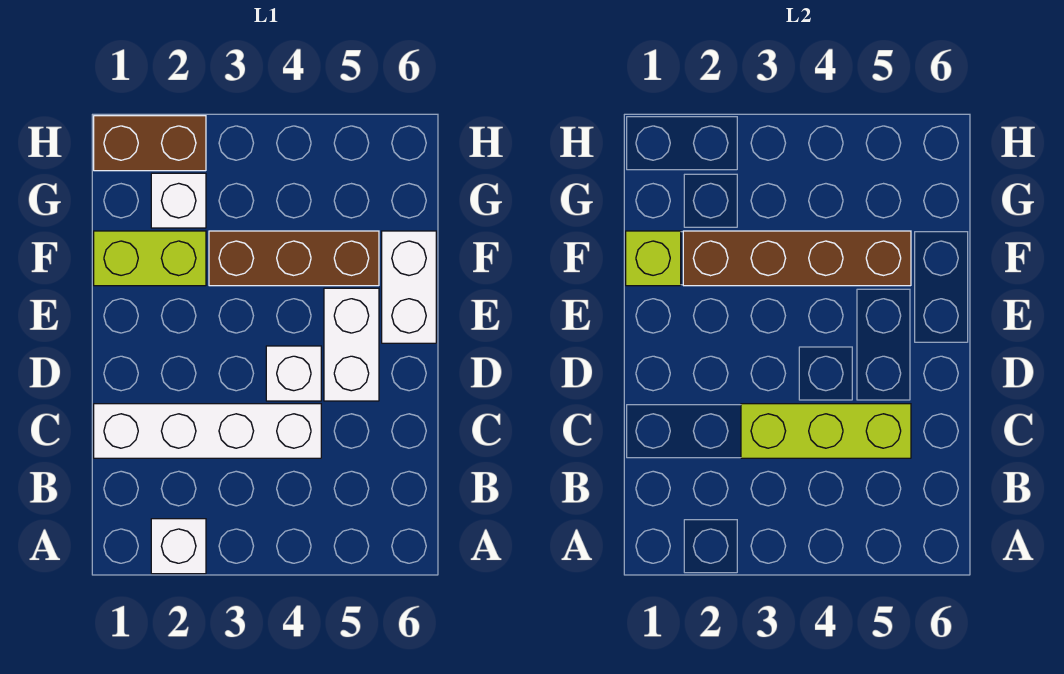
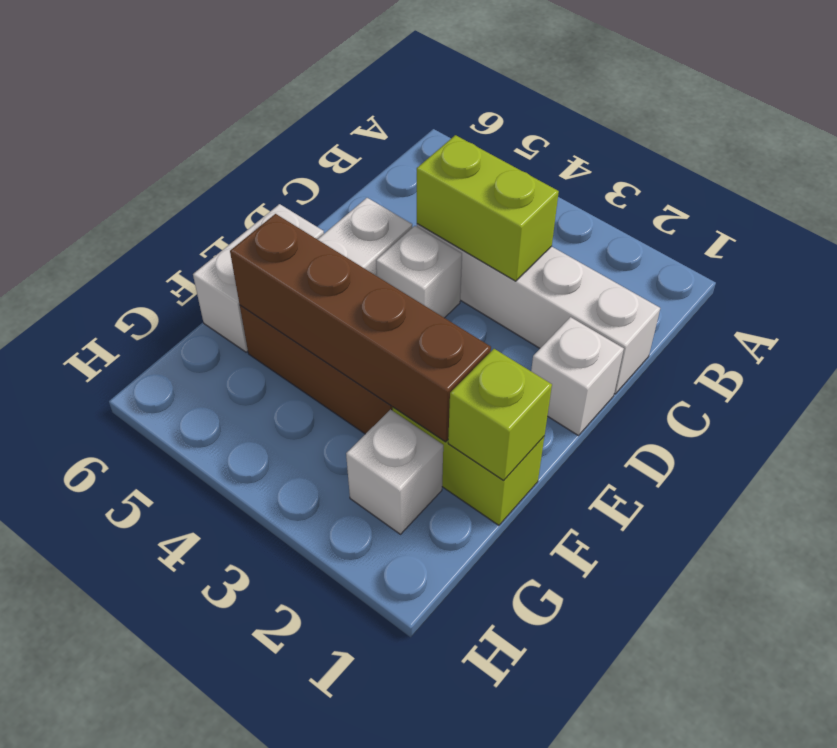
white brick A2 level 1 -> white brick D1 level 1
lime brick C3:C5 level 2 -> lime brick C3:C4 level 2
brown brick H1:H2 level 1 -> none

